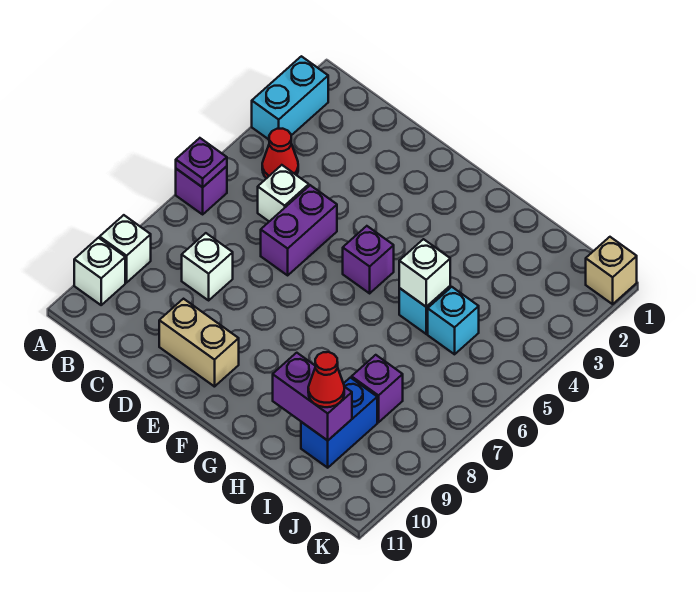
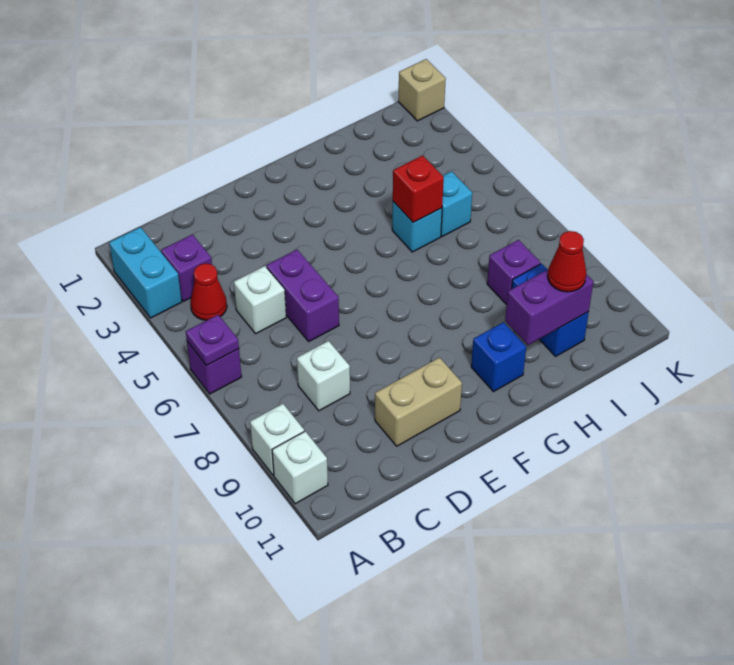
purple brick F5 level 1 -> purple brick B3 level 1
none -> blue brick G10 level 1
white brick H5 level 2 -> red brick H5 level 2

